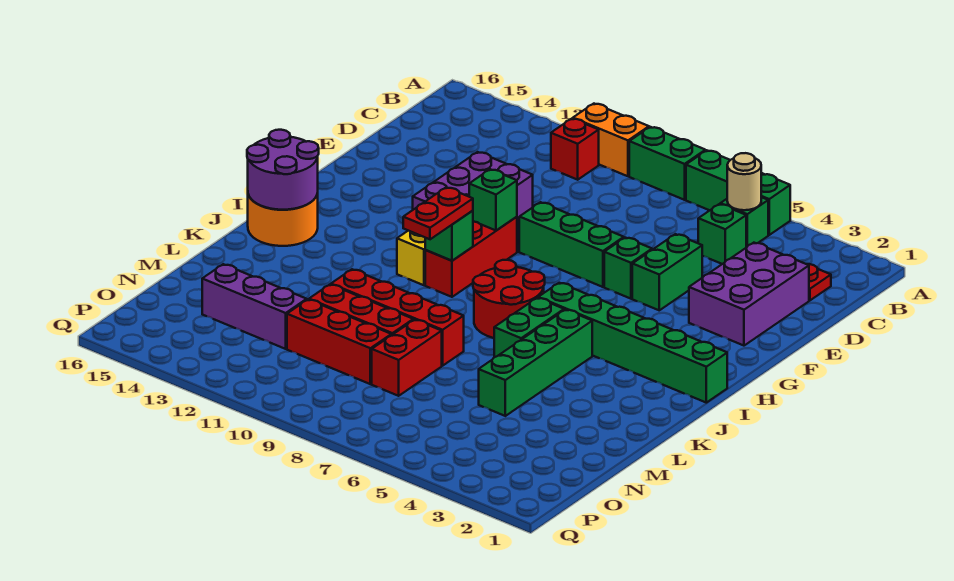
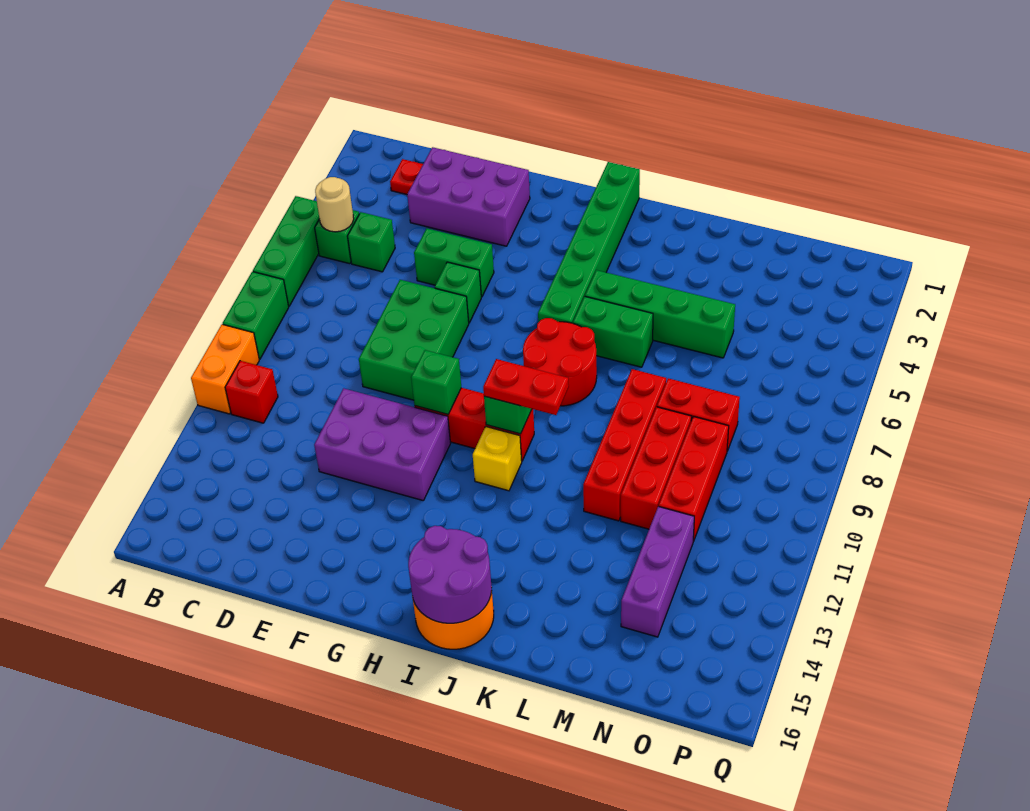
green brick F7:F9 level 1 -> green brick E7:F9 level 1

